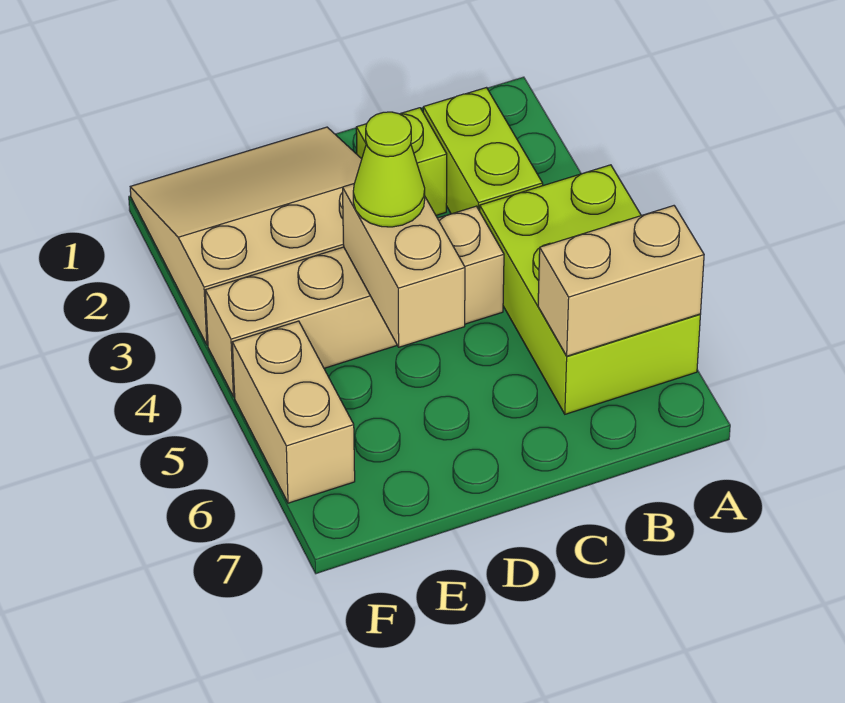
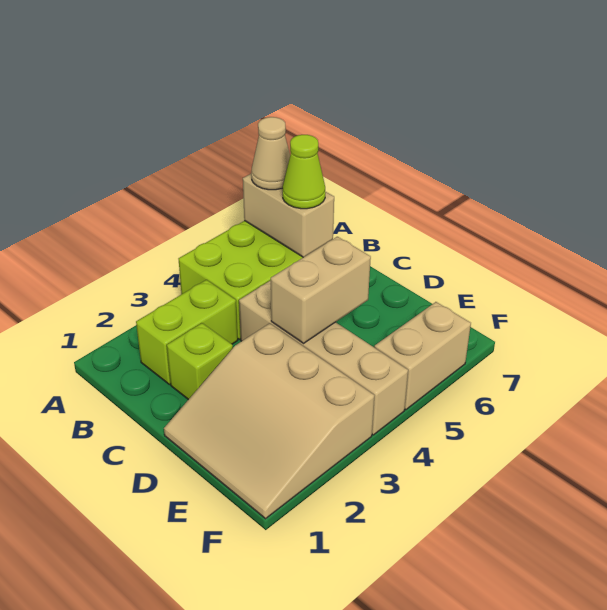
none -> tan cone A6 level 3
lime cone D4 level 3 -> lime cone B6 level 3

